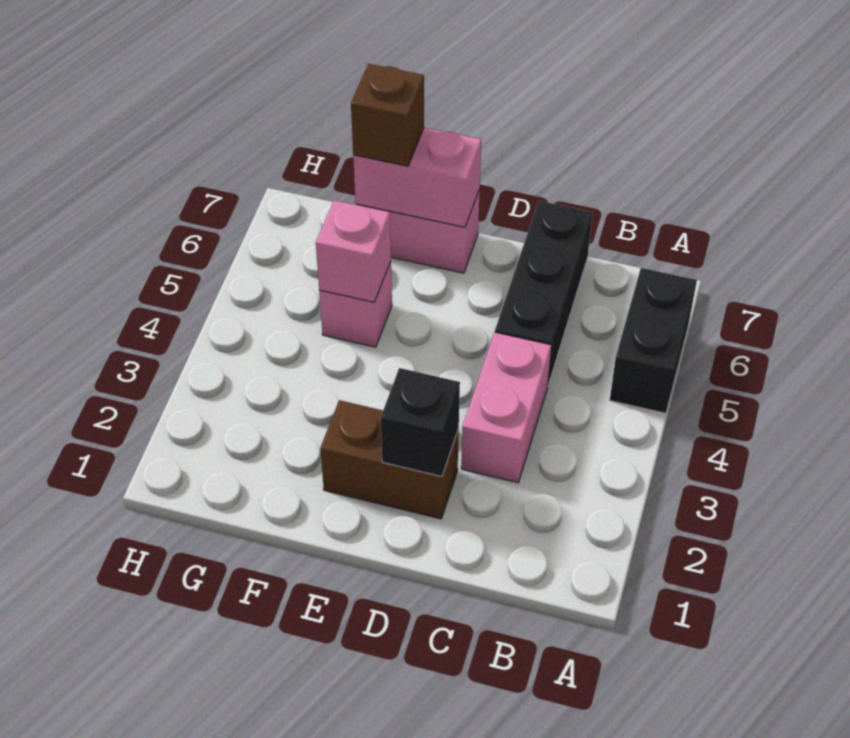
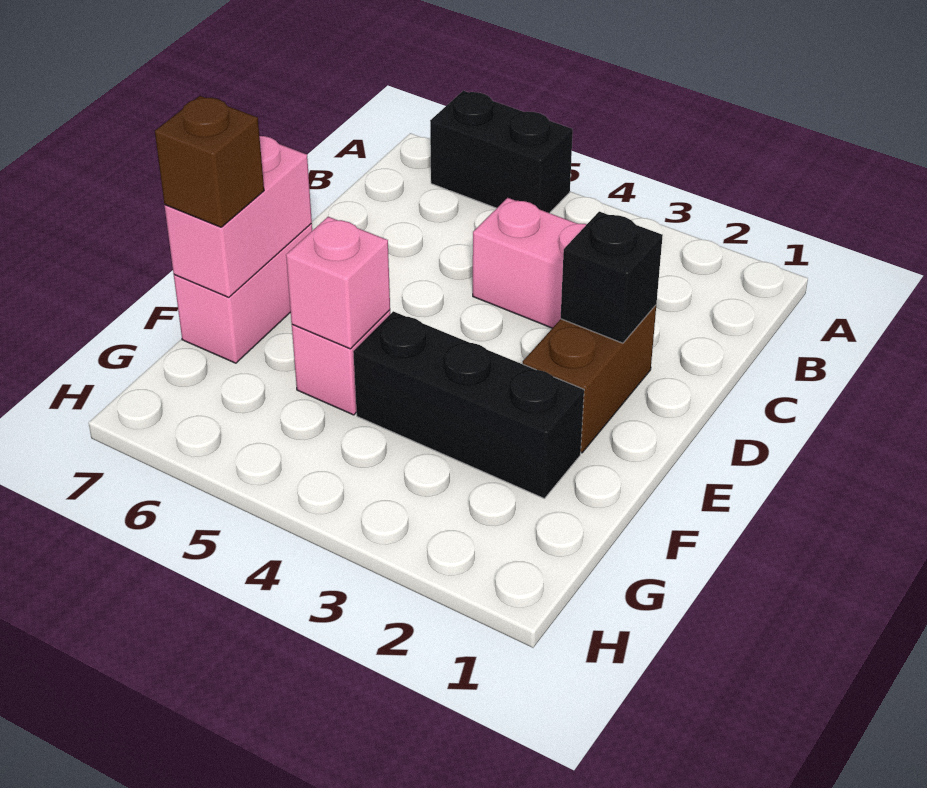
black brick C5:C7 level 1 -> black brick F2:F4 level 1

